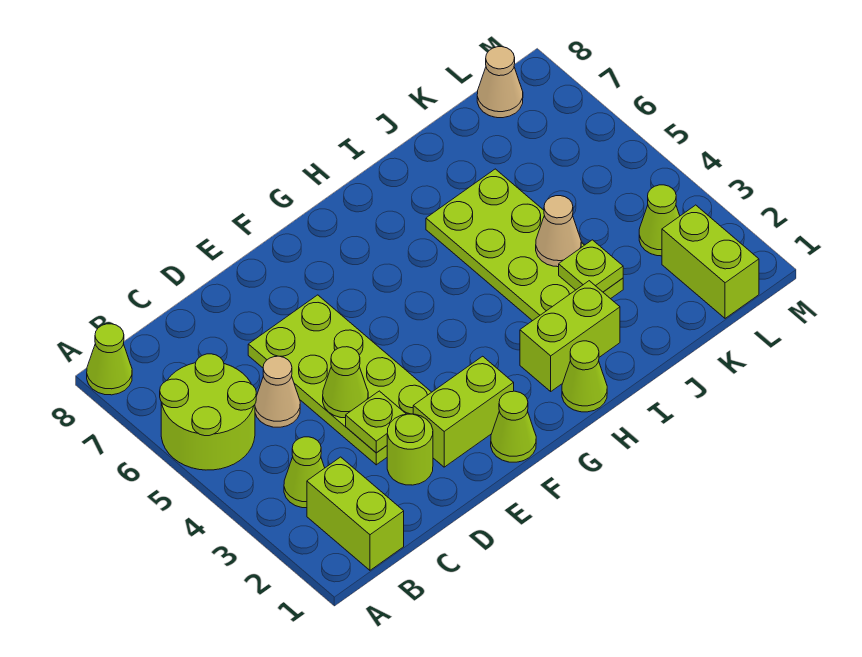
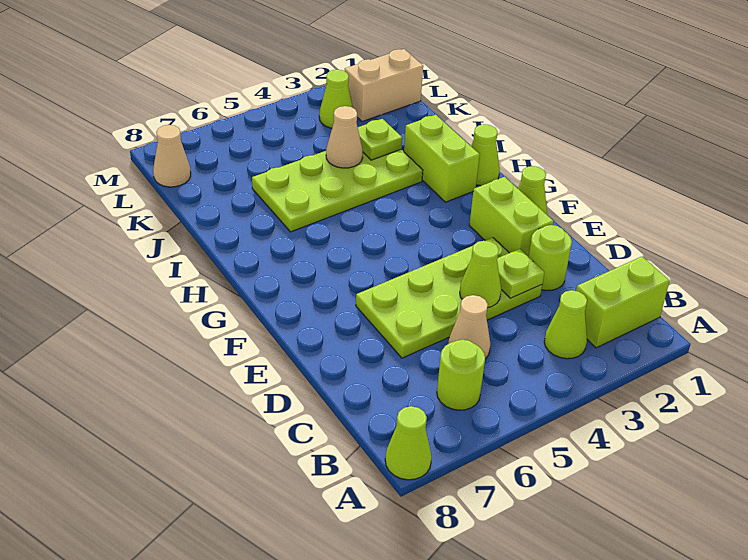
lime round brick A5:B6 level 1 -> lime round brick B6 level 1
lime brick L1:L2 level 1 -> tan brick L1:L2 level 1

